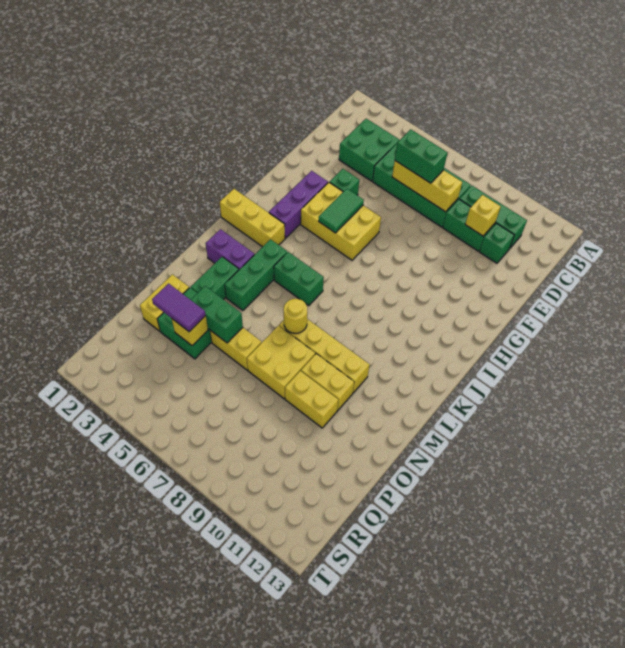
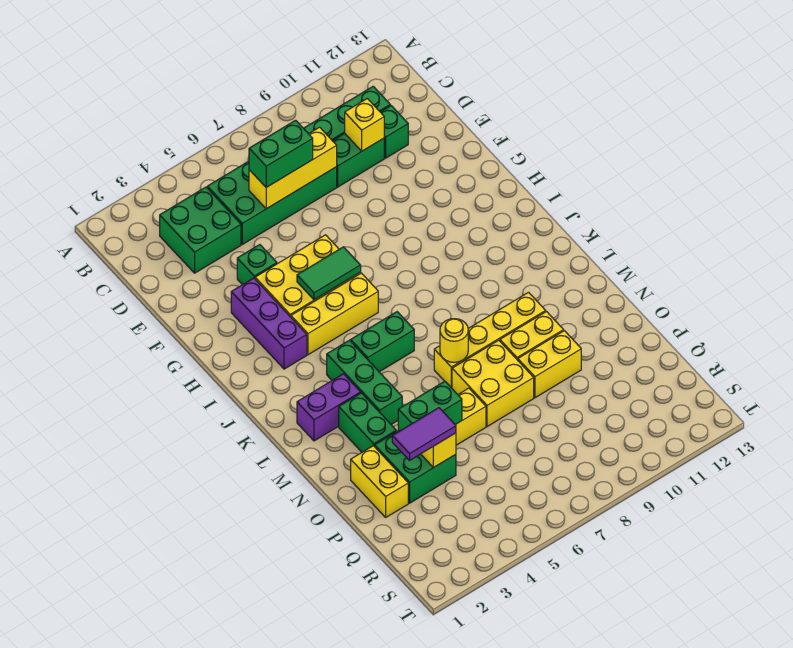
green tile G5:H5 level 2 -> green tile H5:H6 level 2
yellow brick J1:J3 level 1 -> yellow brick I4:I6 level 1

